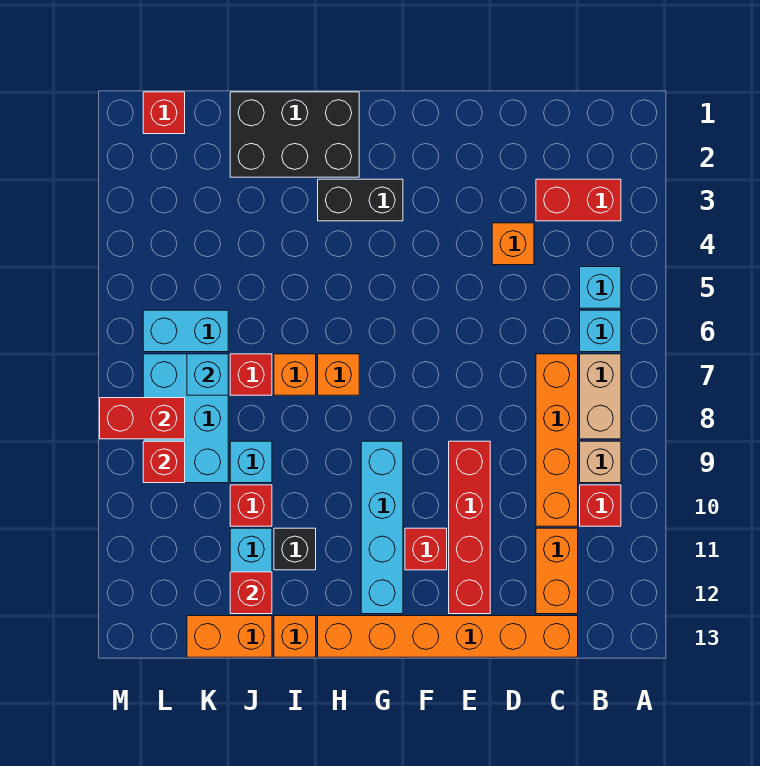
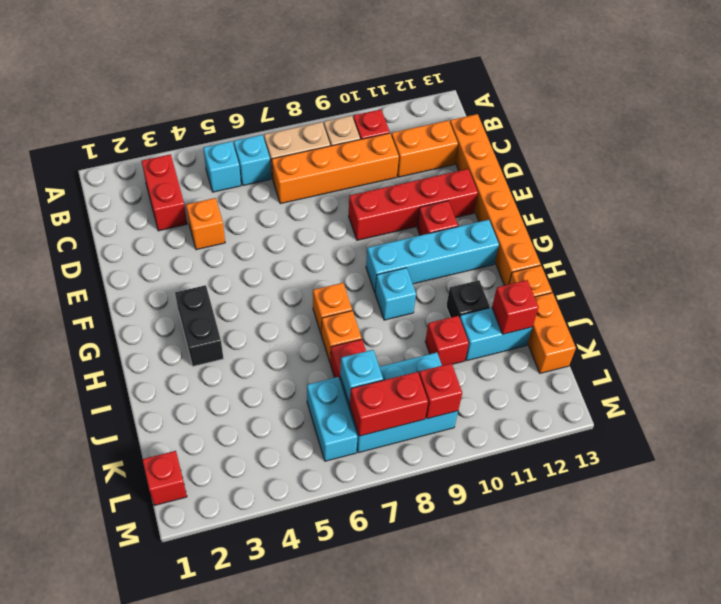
black brick H1:J2 level 1 -> none
cyan brick J9 level 1 -> cyan brick H9 level 1
red brick L8:M8 level 2 -> red brick L7:L8 level 2

